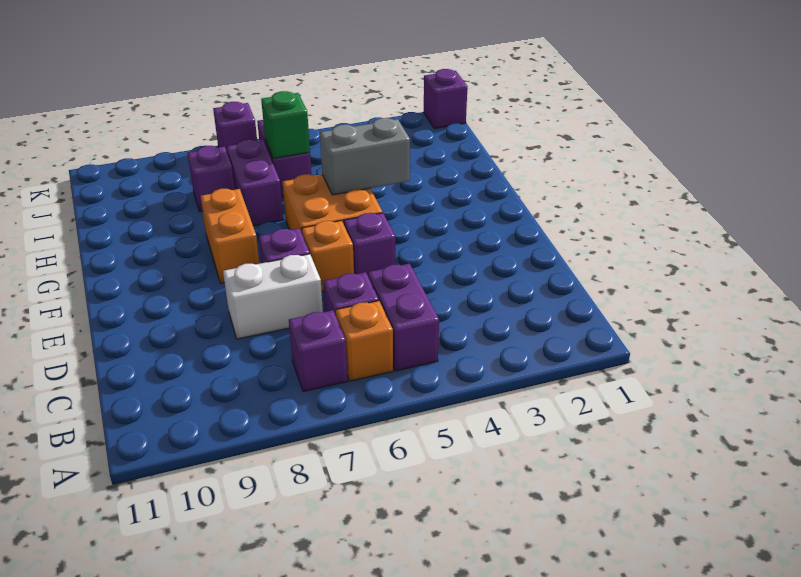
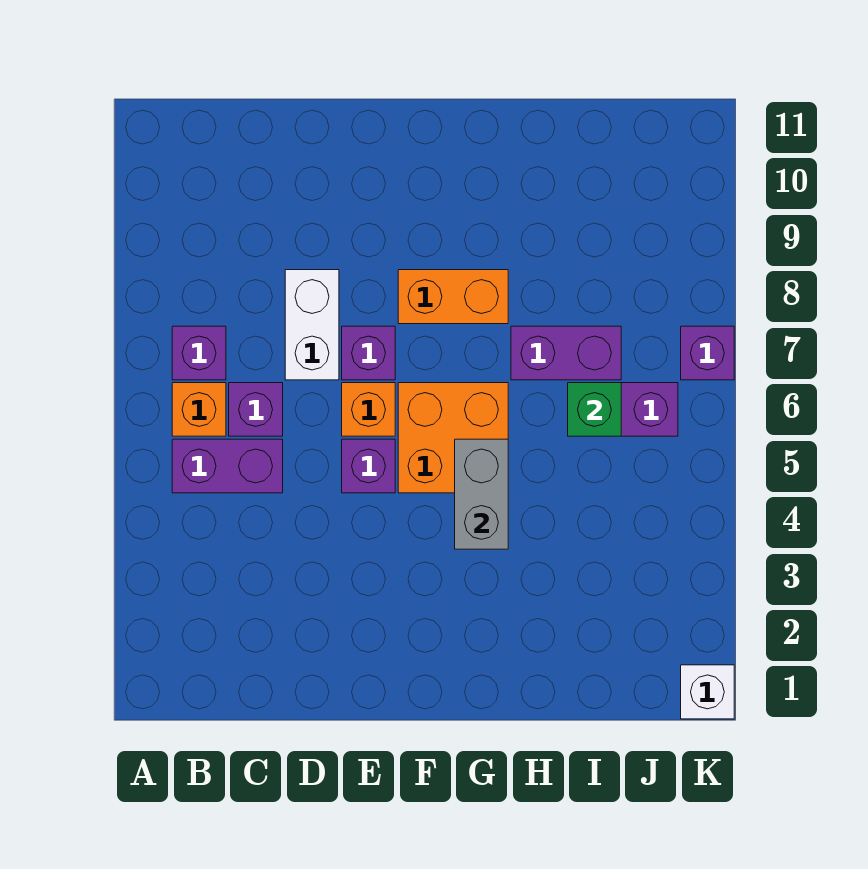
purple brick I8 level 1 -> none
purple brick K1 level 1 -> white brick K1 level 1

